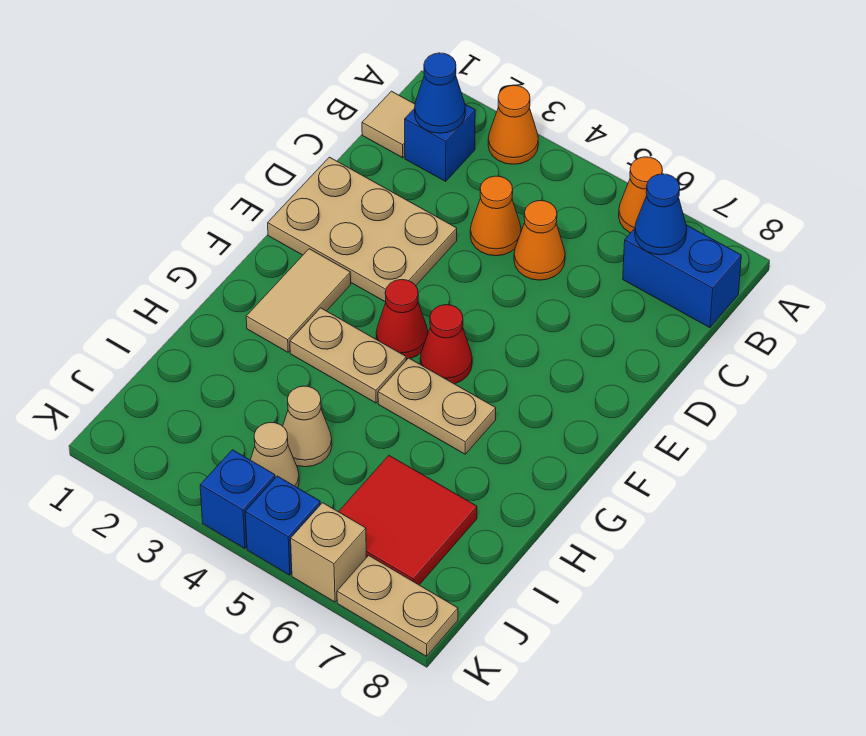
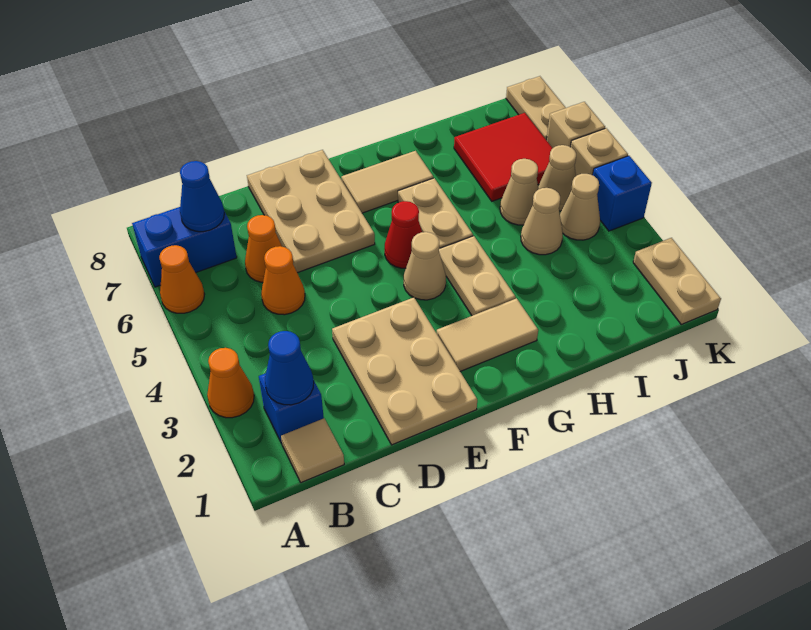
blue brick B7:B8 level 1 -> blue brick A7:B7 level 1
orange cone C4 level 1 -> orange cone C6 level 1
none -> tan plate D6:E8 level 1
red cone F4 level 1 -> tan cone F4 level 1
none -> tan tile F7:G7 level 1
none -> tan cone I5 level 1
none -> tan cone J5 level 1
none -> tan plate K1:K2 level 1
blue brick K5 level 1 -> tan brick K5 level 1

